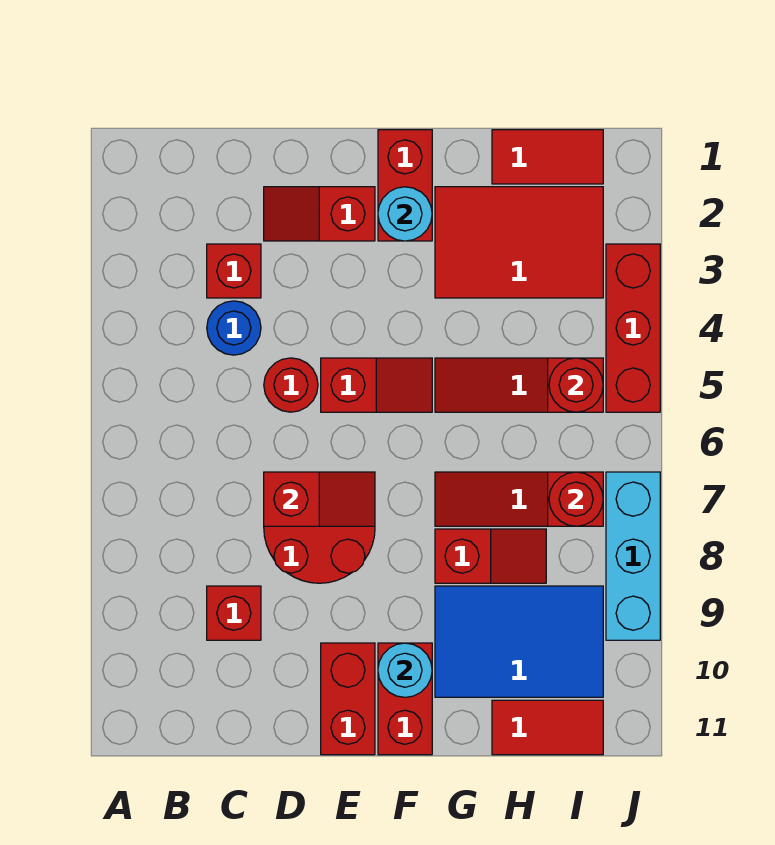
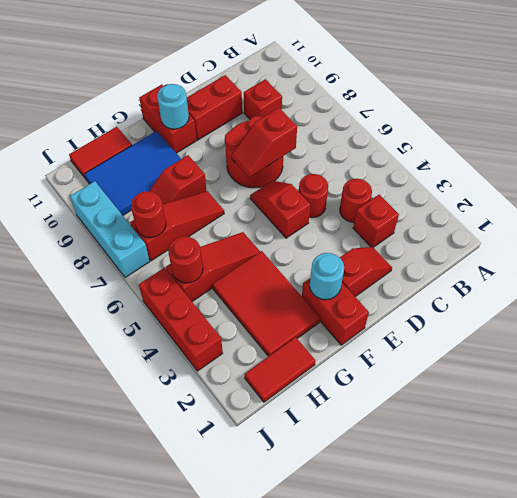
blue round brick C4 level 1 -> red round brick C4 level 1
red slope E5:F5 level 1 top E -> red slope E5:E6 level 1 top 5
red brick E10:E11 level 1 -> red brick D10:E10 level 1
red tile G2:I3 level 1 -> red tile G2:H4 level 1

